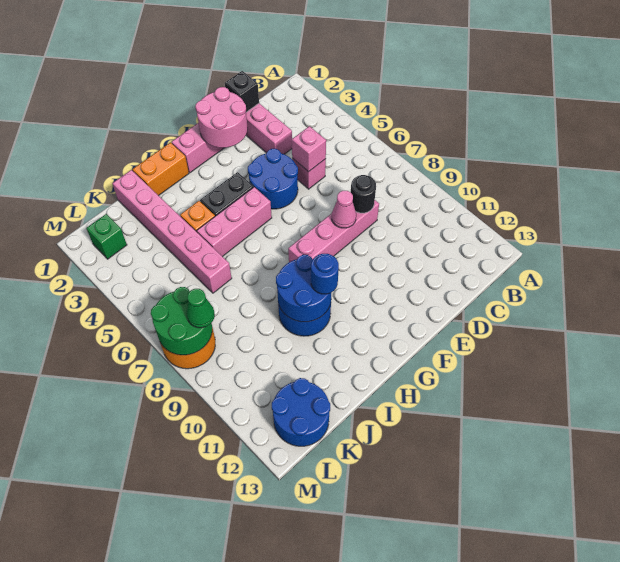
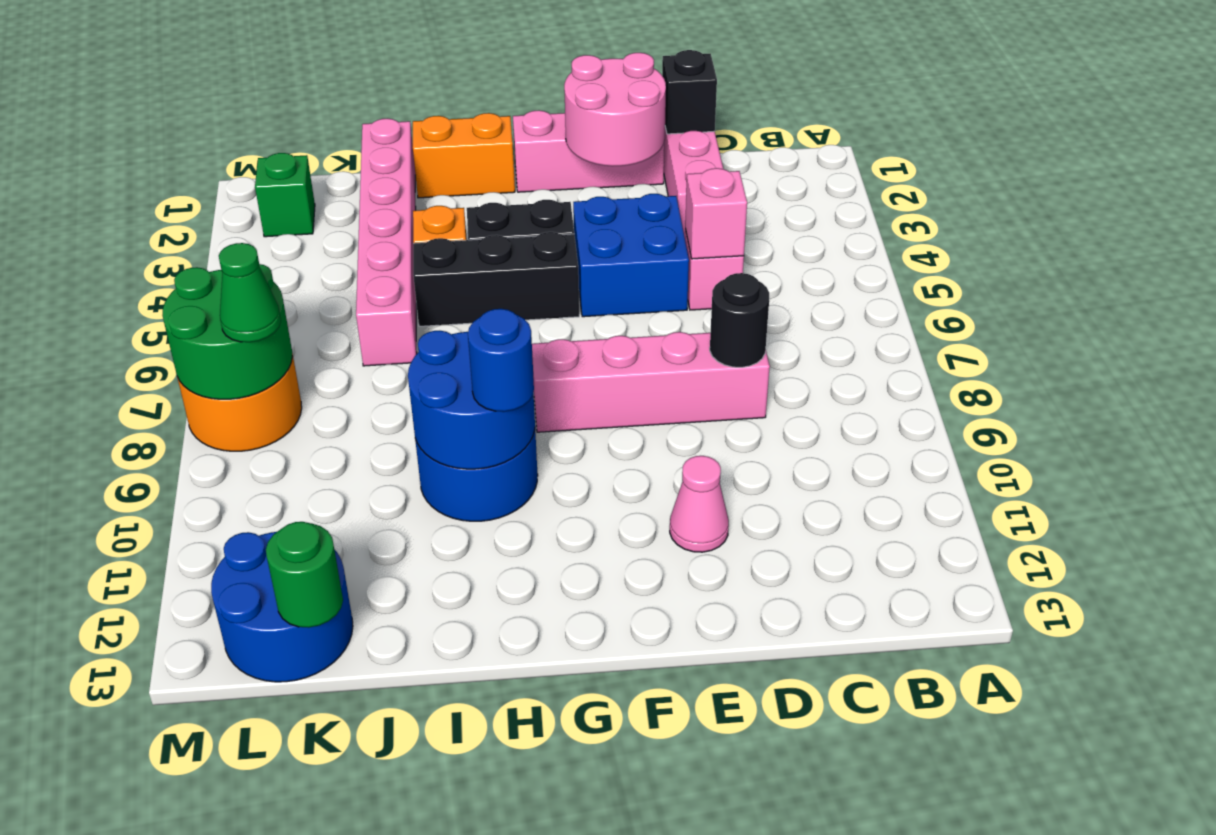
blue round brick E4:F5 level 1 -> blue brick E4:F5 level 1
pink cone E8 level 2 -> pink cone E11 level 1
pink brick G5:I5 level 1 -> black brick G5:I5 level 1
none -> green round brick K13 level 2

